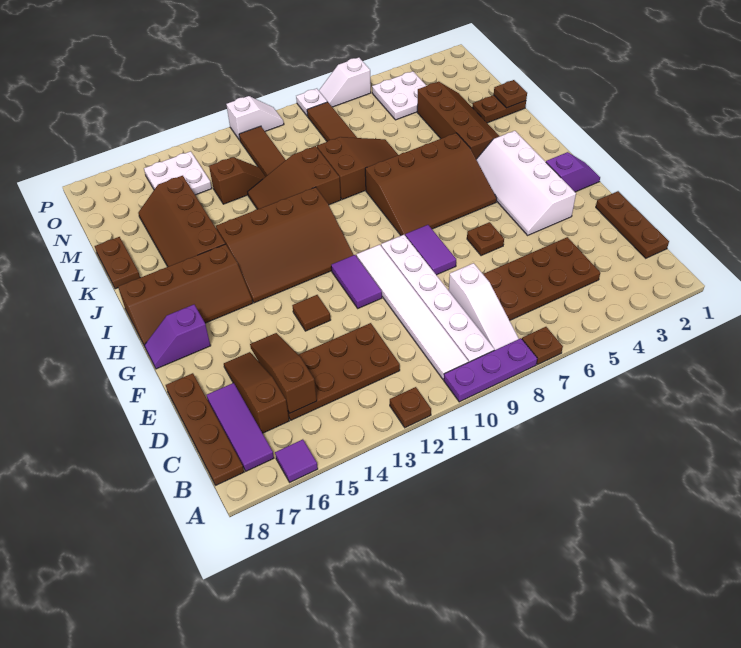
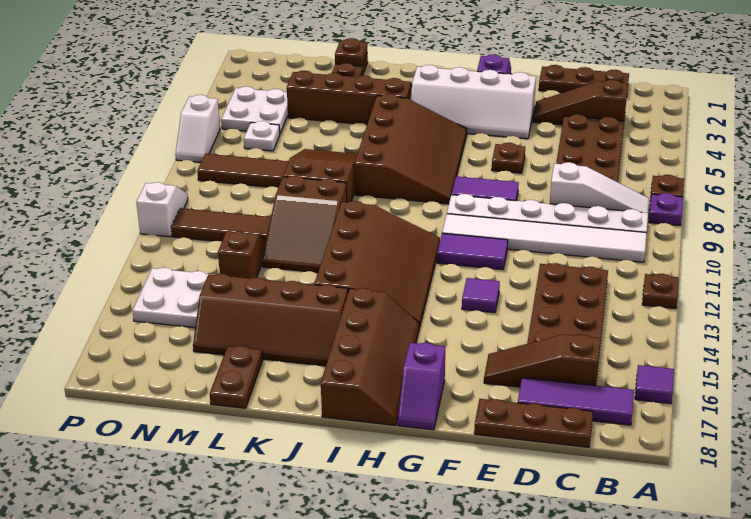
purple plate A8:A10 level 1 -> purple plate A8 level 1
brown plate B18:E18 level 1 -> brown plate C18:E18 level 1
brown slope C15:E15 level 2 top C -> brown slope C3:E3 level 1 top C
brown tile F13 level 1 -> purple tile F13 level 1
brown plate K18:L18 level 1 -> brown plate L17:L18 level 1
white plate P8 level 1 -> white plate N6 level 1

